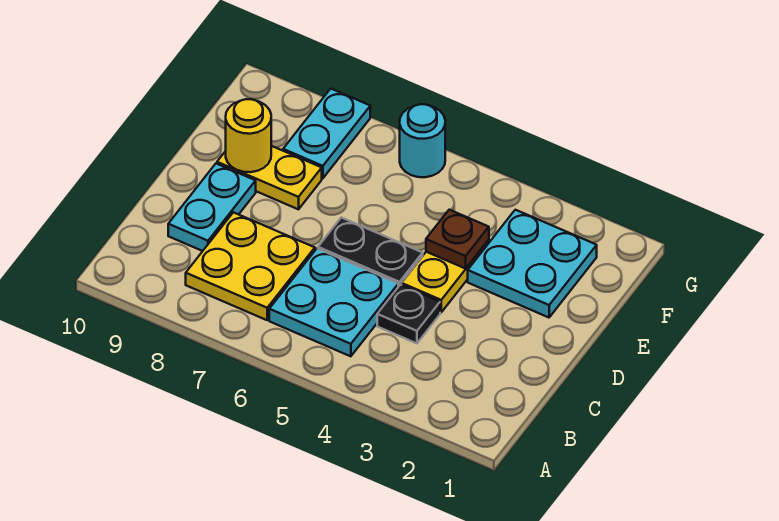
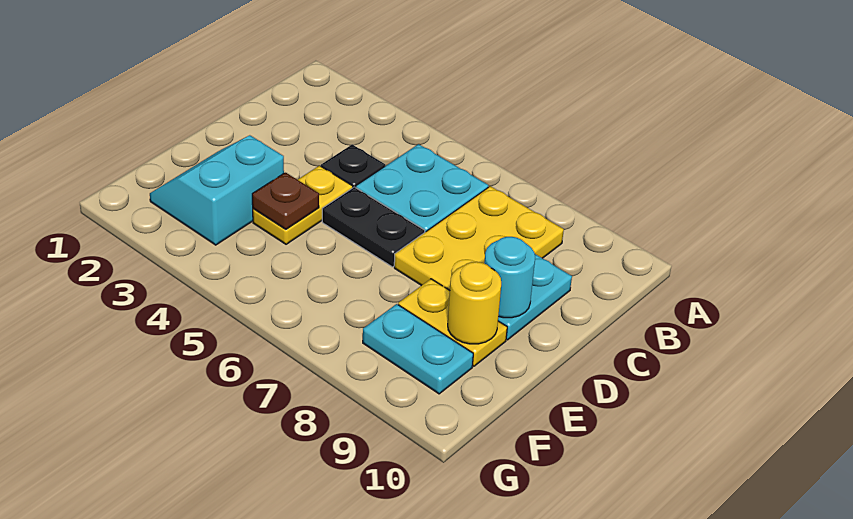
yellow plate B7:C8 level 1 -> yellow plate B7:D8 level 1
cyan plate E2:F3 level 1 -> cyan slope E2:F3 level 1 top 3
cyan plate F8:G8 level 1 -> cyan plate F8:F9 level 1
cyan round brick G6 level 1 -> cyan round brick D9 level 2

